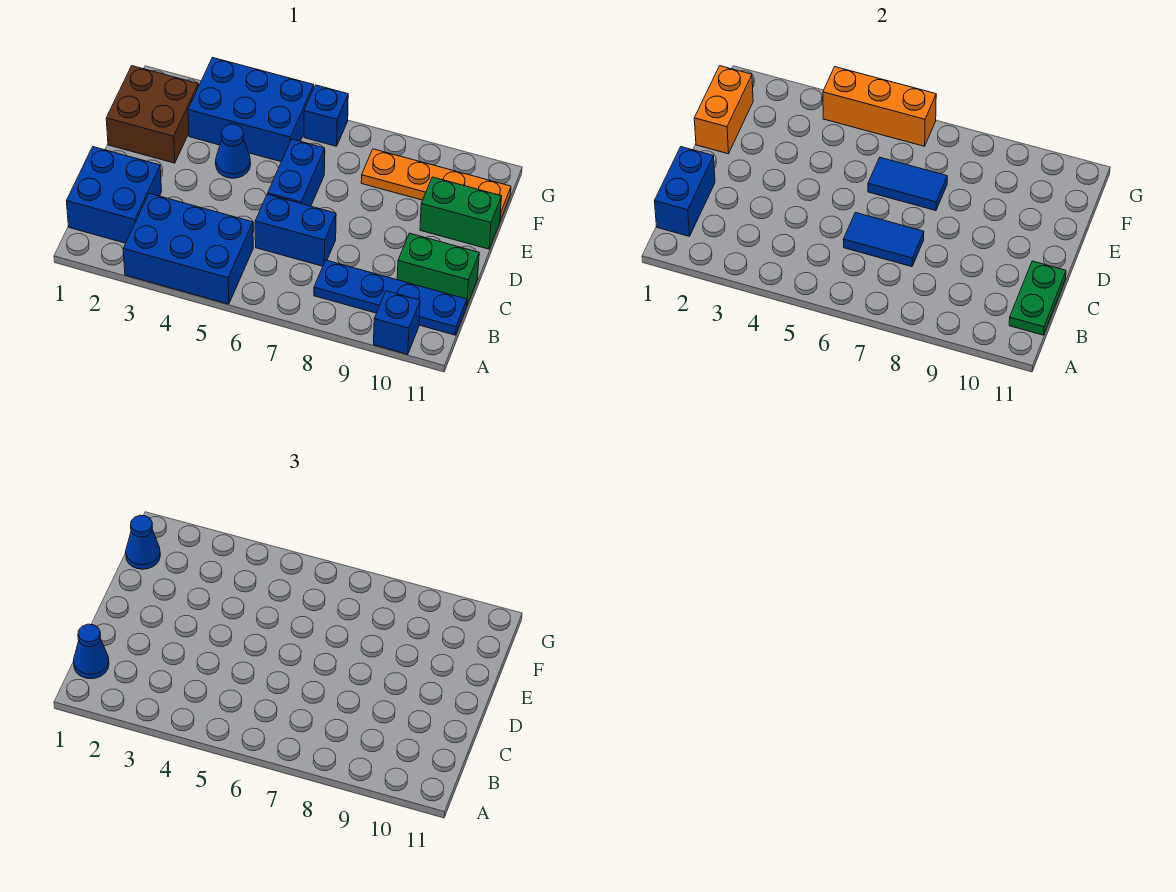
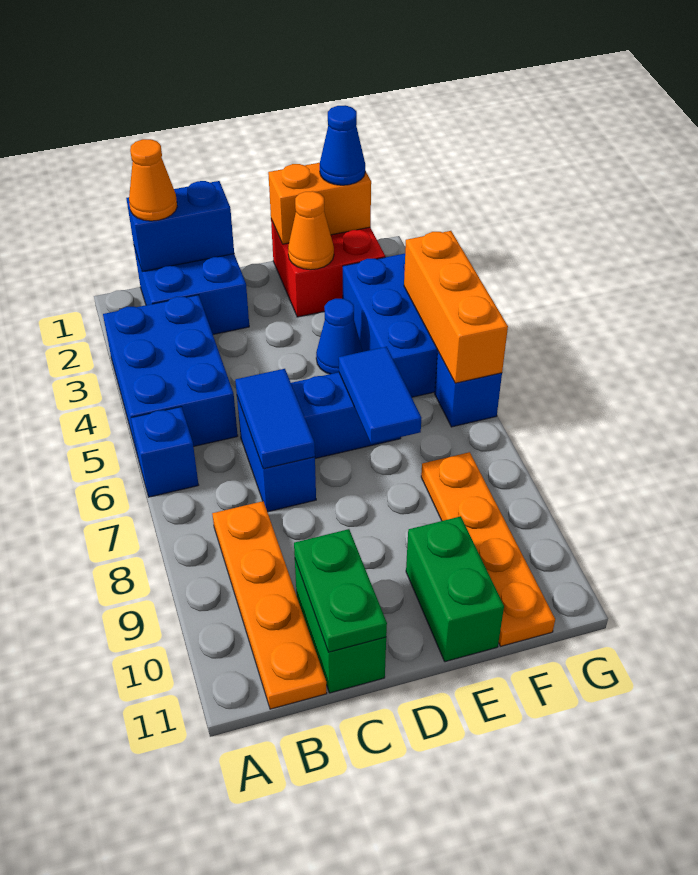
blue brick A10 level 1 -> blue brick A6 level 1
blue cone B1 level 3 -> orange cone B1 level 3
blue plate B8:B11 level 1 -> orange plate B8:B11 level 1
green plate B11:C11 level 2 -> green plate C10:C11 level 2
brown brick E1:F2 level 1 -> red brick E1:F2 level 1
none -> orange cone E2 level 2

